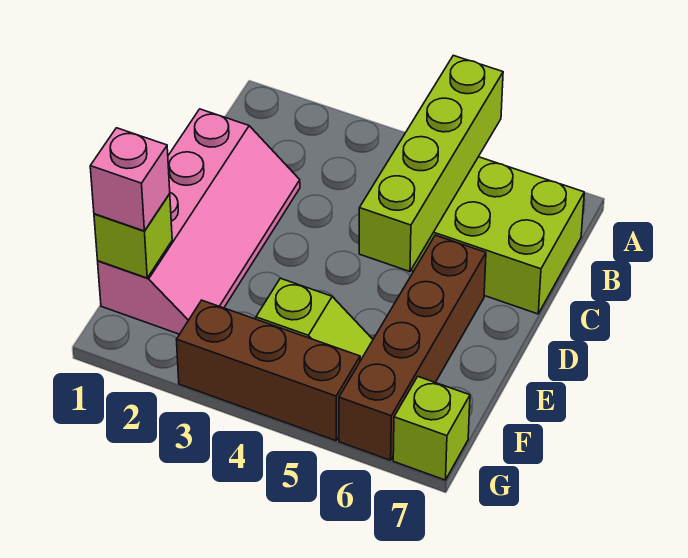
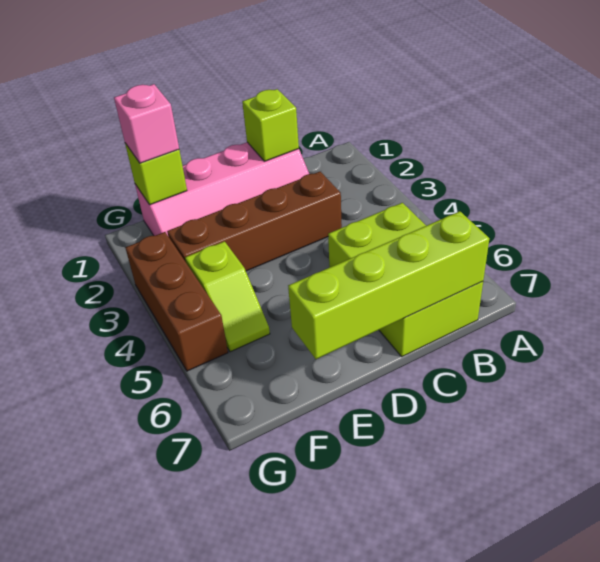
lime brick A5:D5 level 2 -> lime brick B7:E7 level 2
brown brick D6:G6 level 1 -> brown brick C3:F3 level 1
lime brick G7 level 1 -> lime brick C1 level 2

